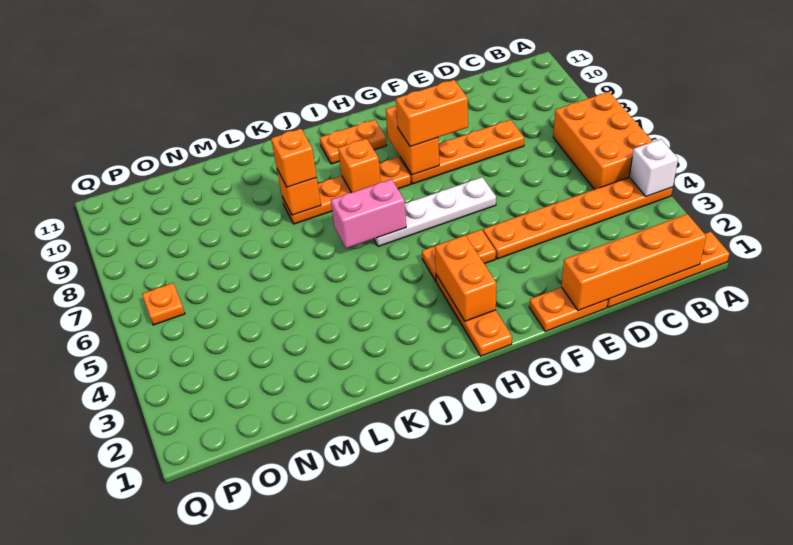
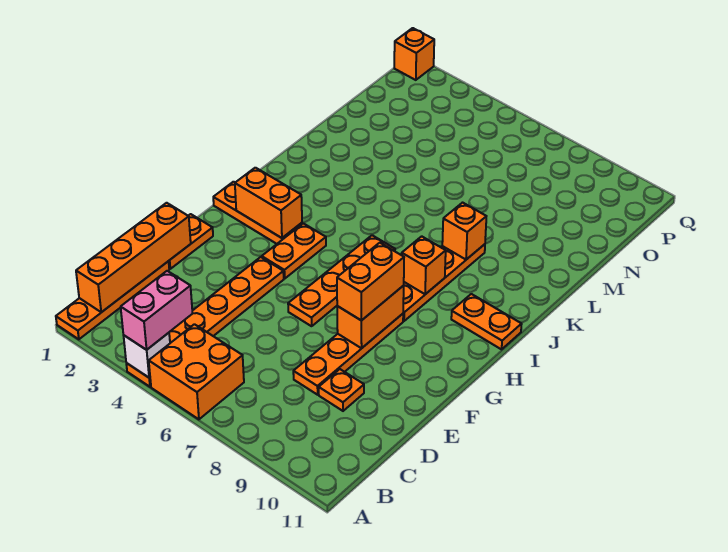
orange brick A5:B7 level 1 -> orange brick A5:B6 level 1
white plate F6:I6 level 1 -> orange plate F6:I6 level 1
orange brick G8:G9 level 2 -> orange brick F8:G8 level 2
orange plate H10:I10 level 1 -> orange plate I10:I11 level 1
pink brick I6:J6 level 2 -> pink brick A4:B4 level 3
orange brick K8 level 3 -> orange brick Q1 level 1
orange plate P6 level 1 -> orange plate D9 level 1

